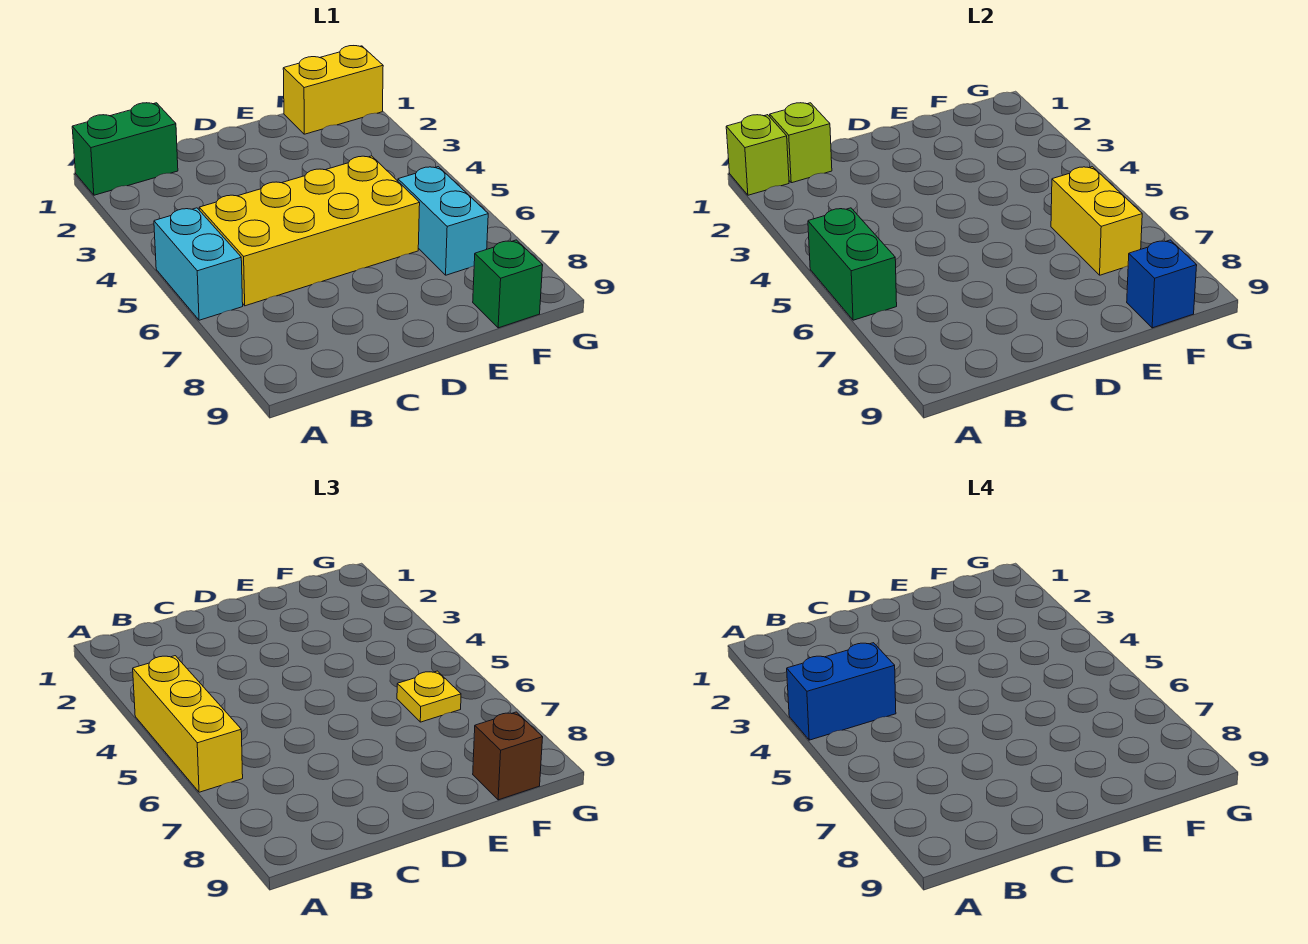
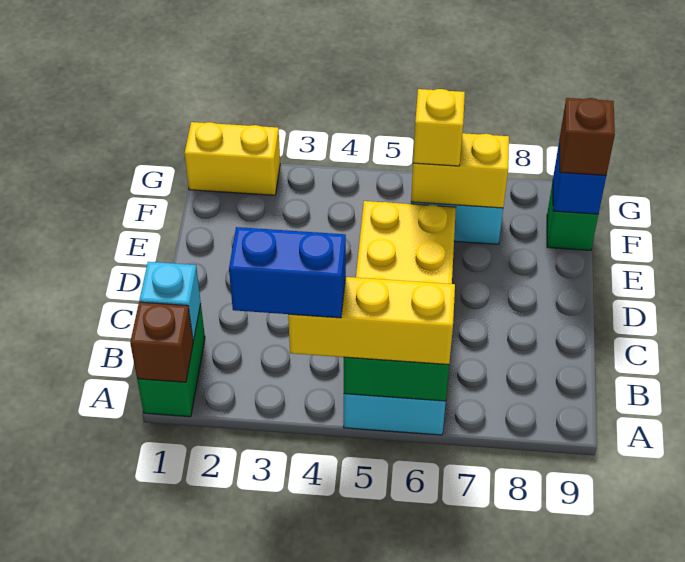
lime brick A1 level 2 -> brown brick A1 level 2
blue brick A4:B4 level 4 -> blue brick A3:A4 level 4
lime brick B1 level 2 -> cyan brick B1 level 2
yellow brick F1:G1 level 1 -> yellow brick G1:G2 level 1
yellow plate F6 level 3 -> yellow brick F6 level 3

